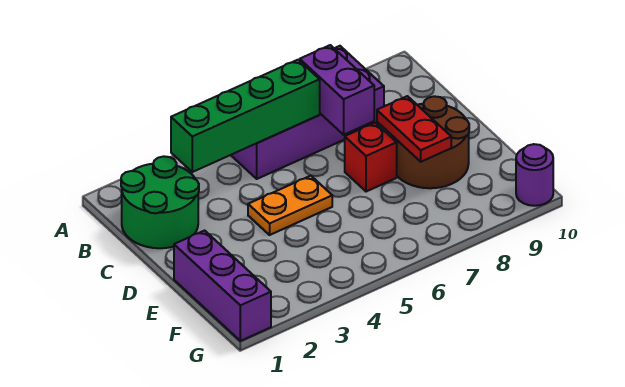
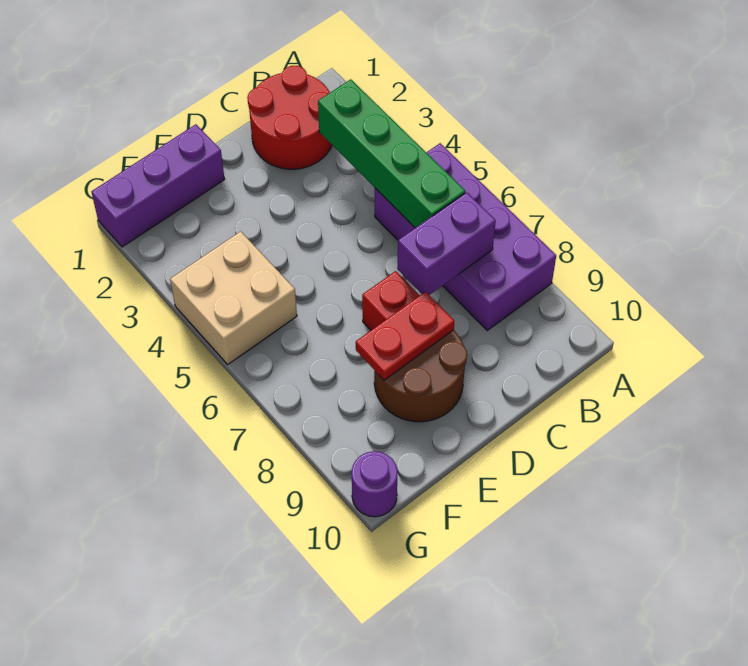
green round brick B1:C2 level 1 -> red round brick B1:C2 level 1
orange plate D4:D5 level 1 -> none
none -> tan brick F4:G5 level 1

